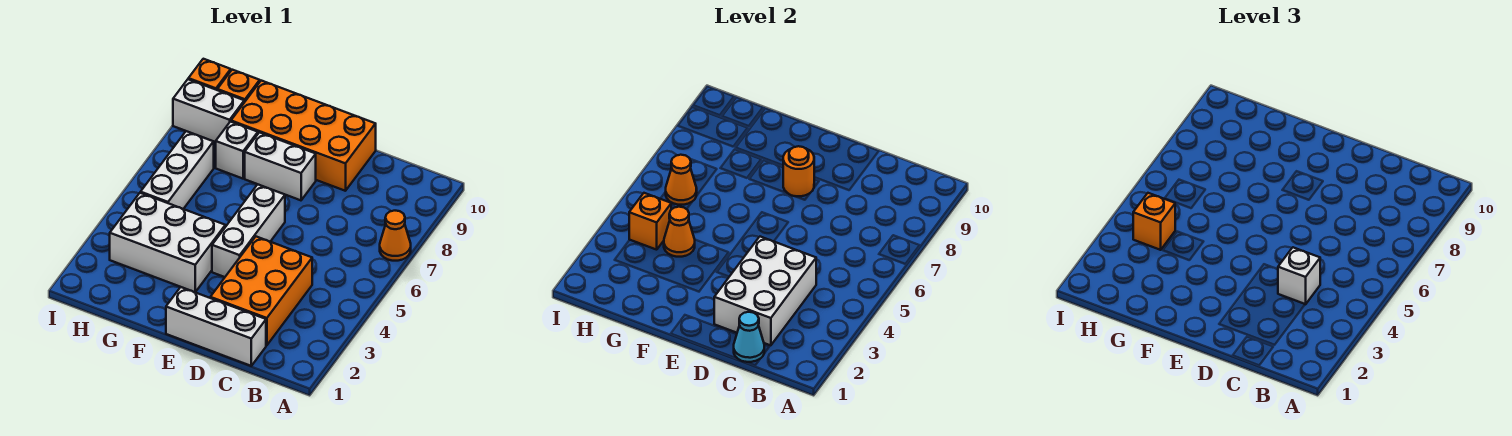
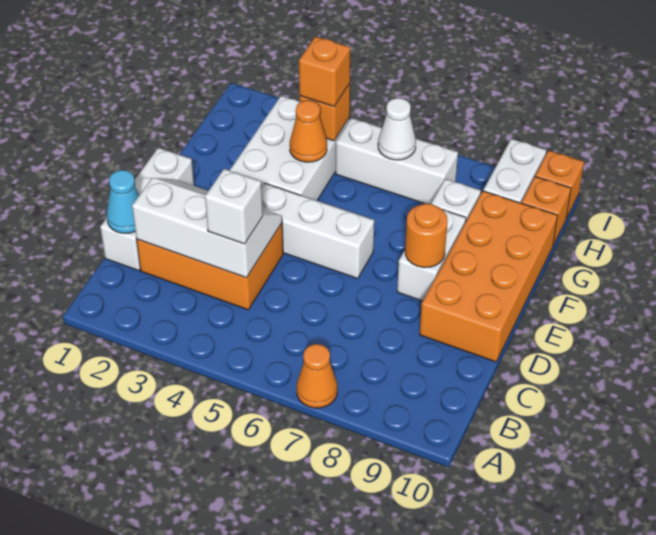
white brick C2:D4 level 2 -> white slope C2:D4 level 2 top C
orange cone H6 level 2 -> white cone H6 level 2

